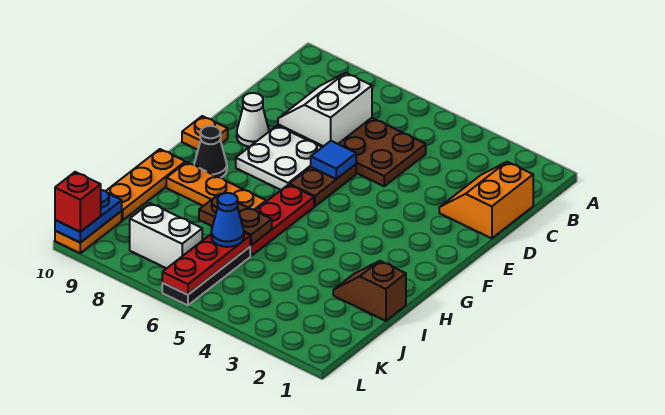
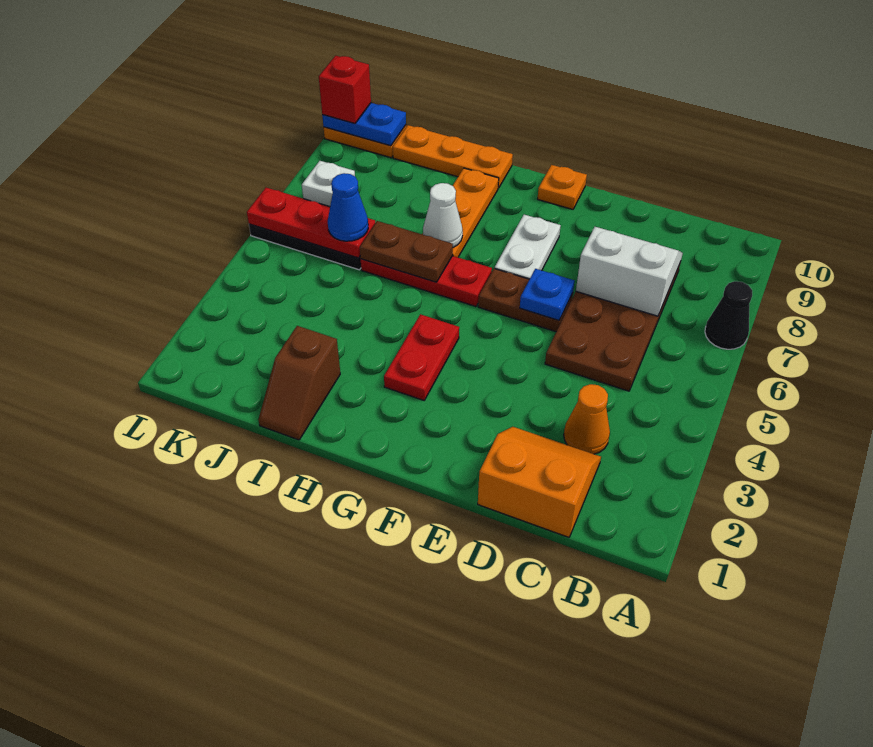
none -> orange cone C3 level 1
blue tile E6 level 2 -> blue plate E6 level 2
white plate E7:F8 level 1 -> white plate F7:F8 level 1
white cone E9 level 1 -> white cone H7 level 2
none -> red plate G3:G4 level 1
black cone G9 level 1 -> black cone A7 level 1
brown slope I1:I2 level 1 top 1 -> brown slope I1:I2 level 1 top 2
brown plate I6:I7 level 2 -> brown plate H6:I6 level 2
white brick K7:K8 level 1 -> white brick K7 level 1

